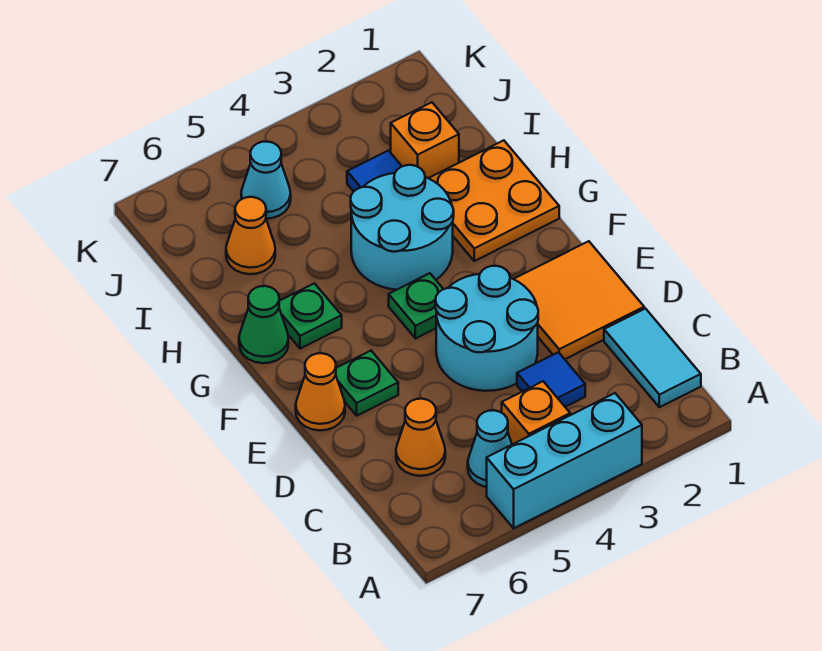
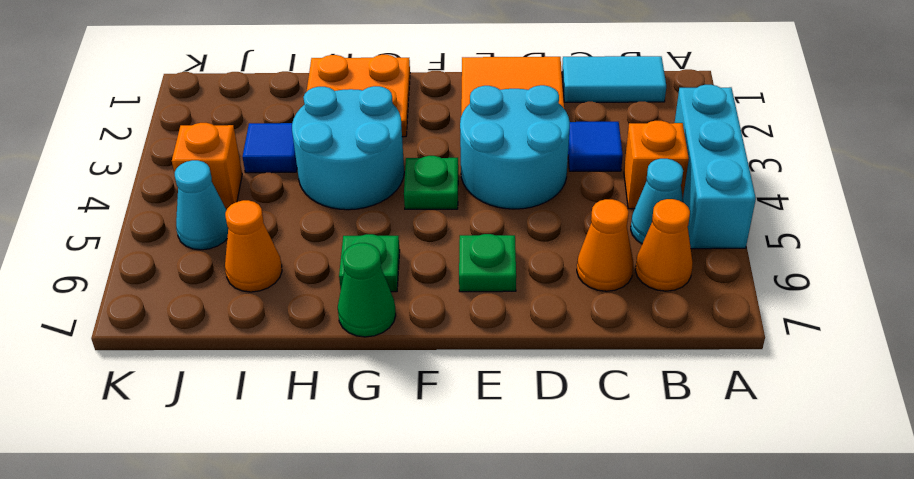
orange cone E7 level 1 -> orange cone B6 level 1
orange brick I2 level 1 -> orange brick J4 level 1

